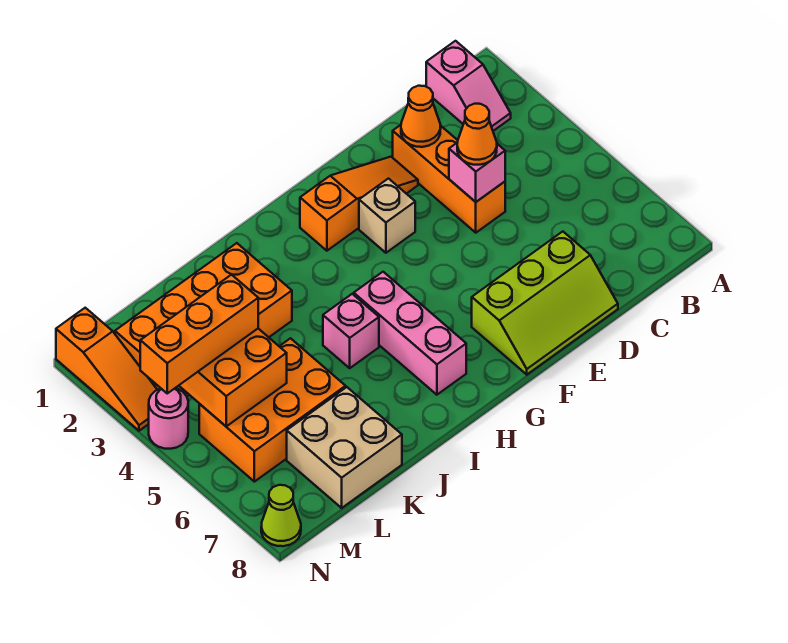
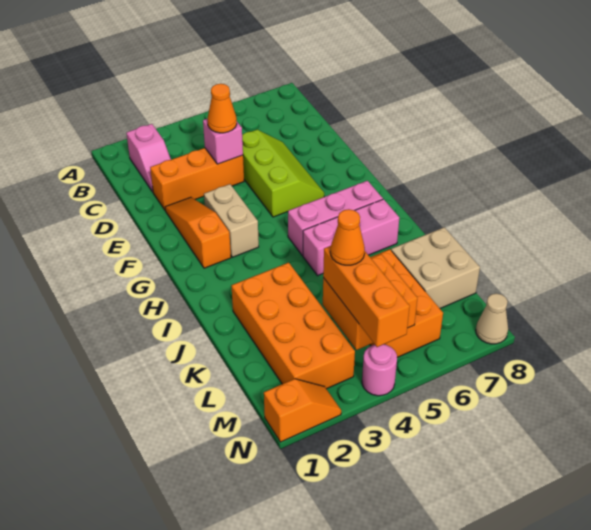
pink slope B1:B2 level 1 top 1 -> pink slope B2:C2 level 1 top B
orange cone D2 level 2 -> orange cone L4 level 4
lime slope D7:F8 level 1 top 7 -> lime slope D5:F6 level 1 top 5
tan brick F3 level 1 -> tan brick F3:G3 level 1
pink brick I5 level 1 -> pink brick I5:I7 level 1
orange slope N1:N3 level 1 top 1 -> orange slope N1:N2 level 1 top 1
lime cone N8 level 1 -> tan cone N8 level 1

